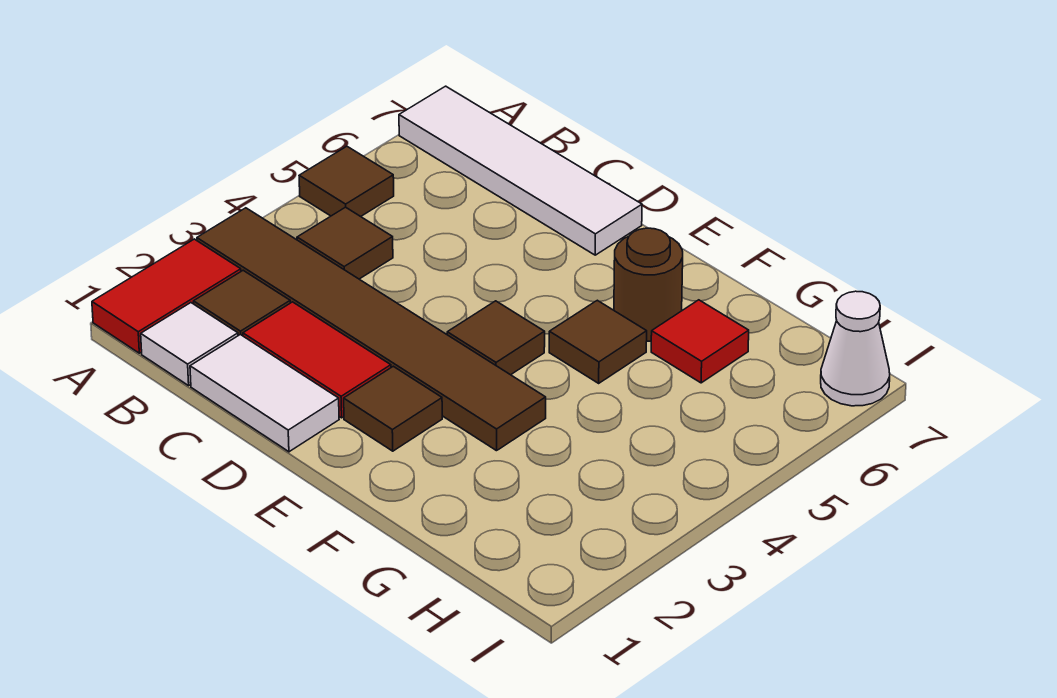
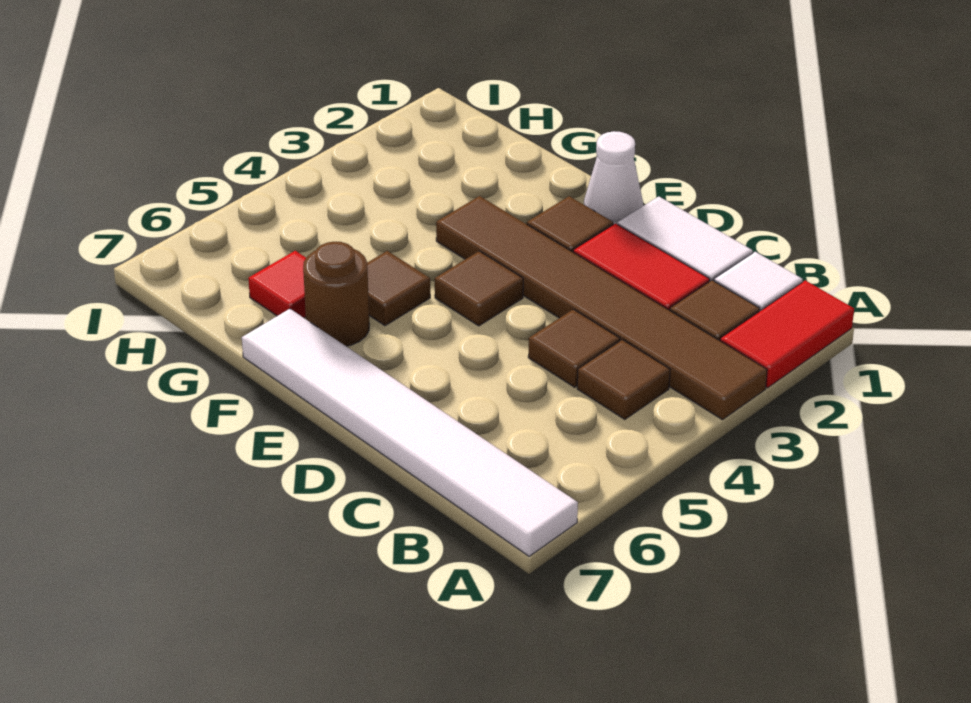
brown tile A5 level 1 -> brown tile C4 level 1
white tile A7:D7 level 1 -> white tile A7:F7 level 1
white cone I7 level 1 -> white cone E1 level 1

